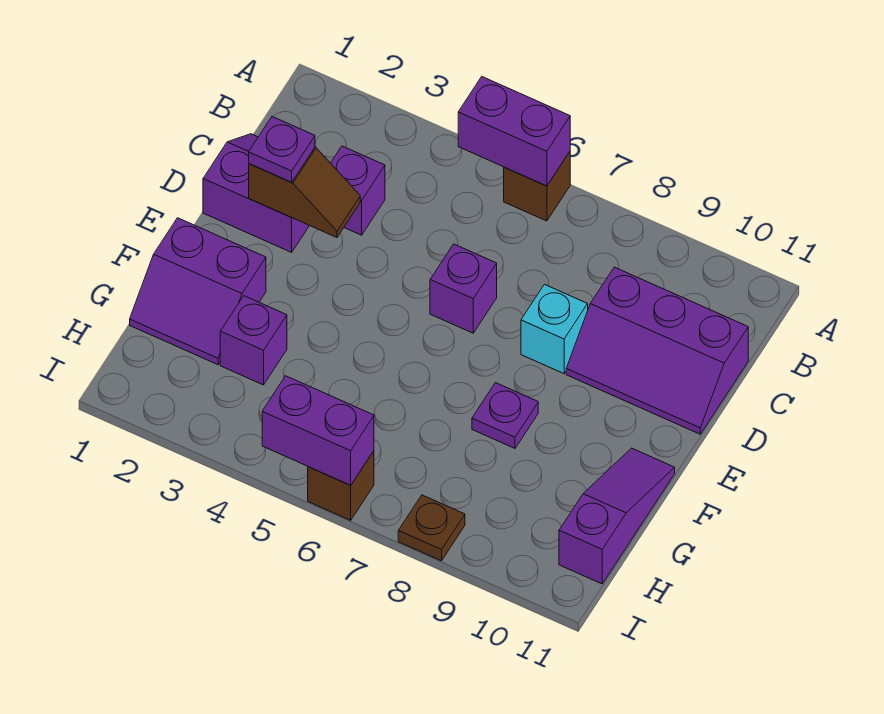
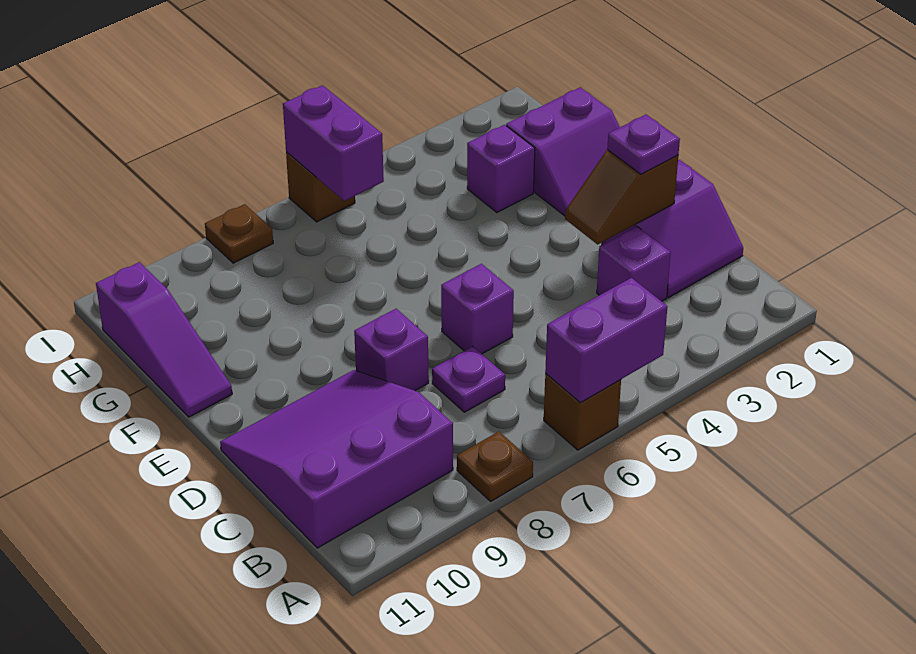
none -> brown plate A8 level 1
purple slope C9:D11 level 1 top C -> purple slope B9:D11 level 1 top B
cyan brick D8 level 1 -> purple brick D8 level 1
purple slope F1:G2 level 1 top F -> purple slope F1:G2 level 1 top G
purple plate F8 level 1 -> purple plate C7 level 1
purple brick I5:I6 level 2 -> purple brick H6:I6 level 2

